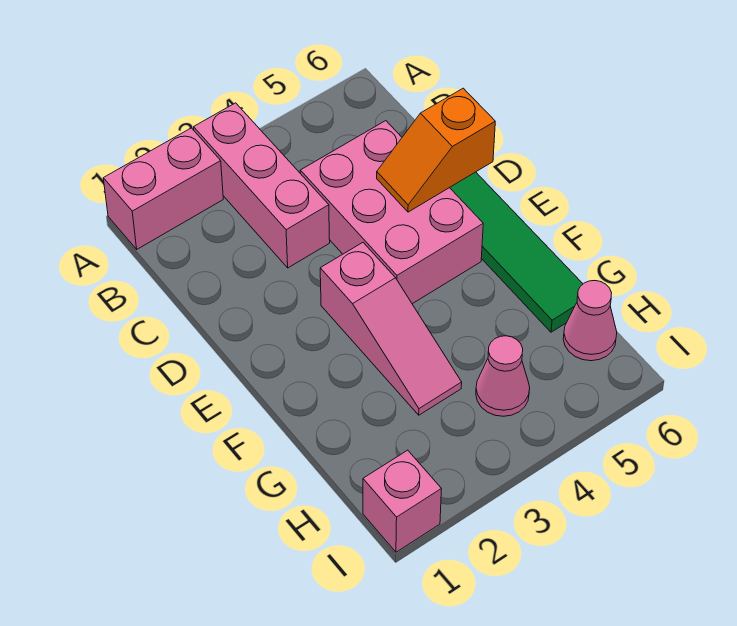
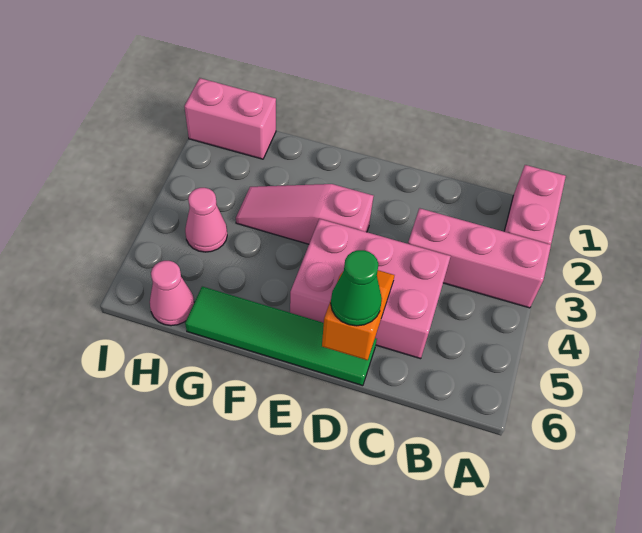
none -> green cone D6 level 3
pink brick I1 level 1 -> pink brick H1:I1 level 1

